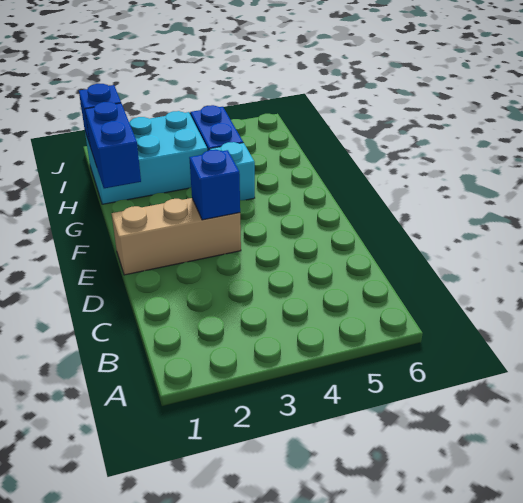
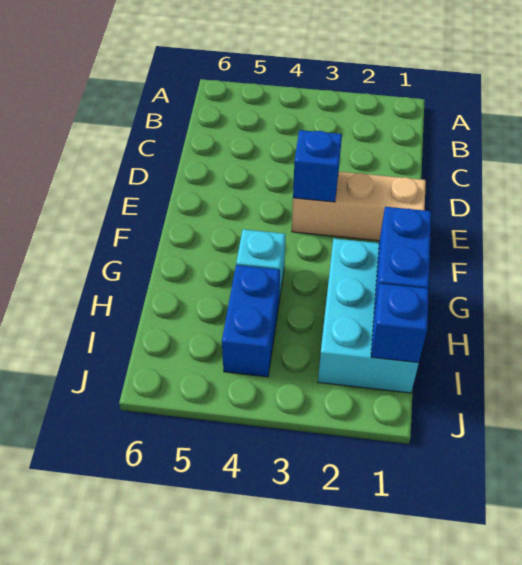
cyan brick H1:I3 level 1 -> cyan brick G1:I2 level 1

